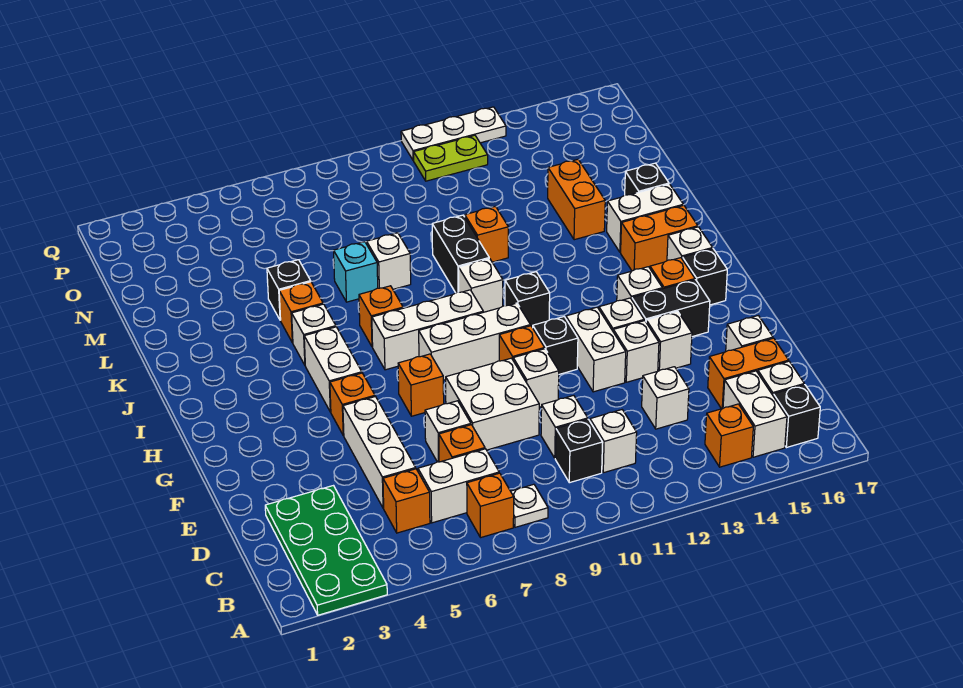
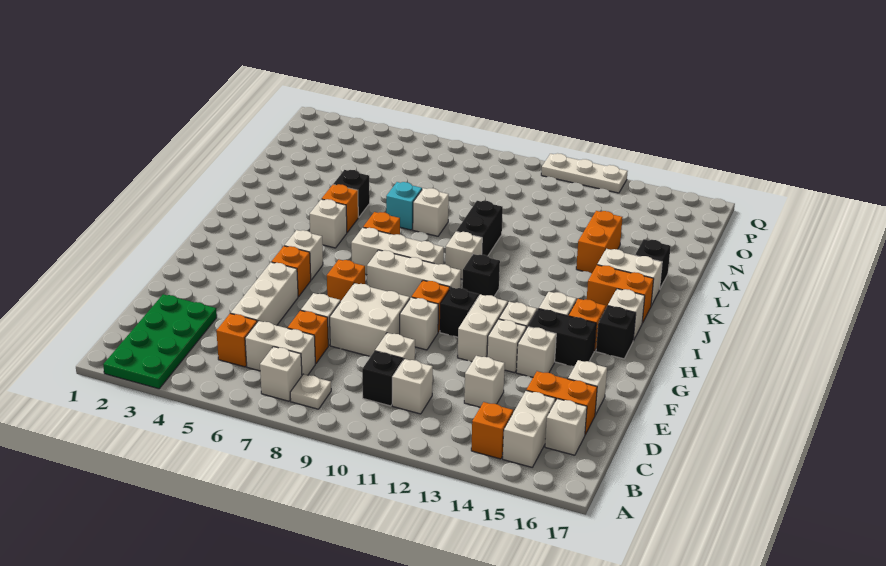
orange brick B7 level 1 -> white brick B7 level 1
black brick B16 level 1 -> none
white brick H5:I5 level 1 -> white brick H5 level 1
orange brick L11 level 1 -> none
lime plate P11:P12 level 1 -> none

